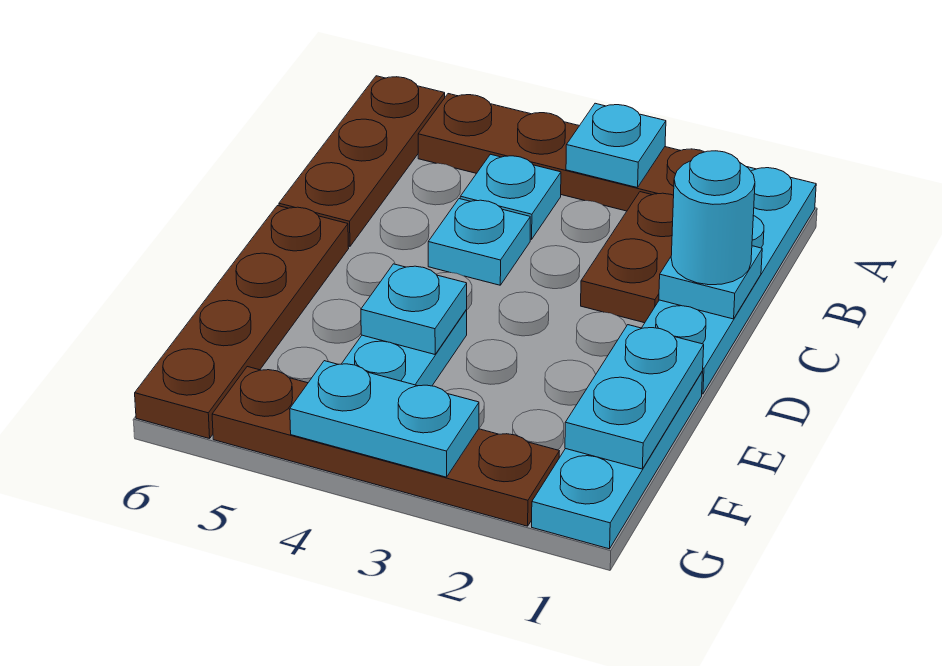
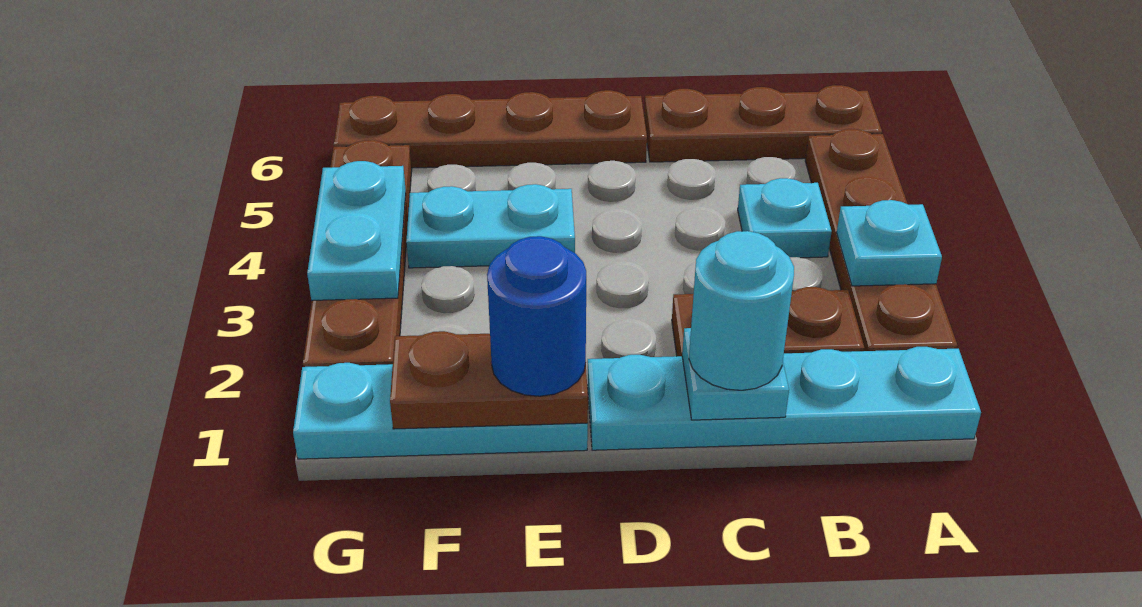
cyan plate C4 level 1 -> none
cyan plate E1:F1 level 2 -> brown plate E1:F1 level 2
none -> blue round brick E1 level 3
cyan plate E4 level 2 -> none

